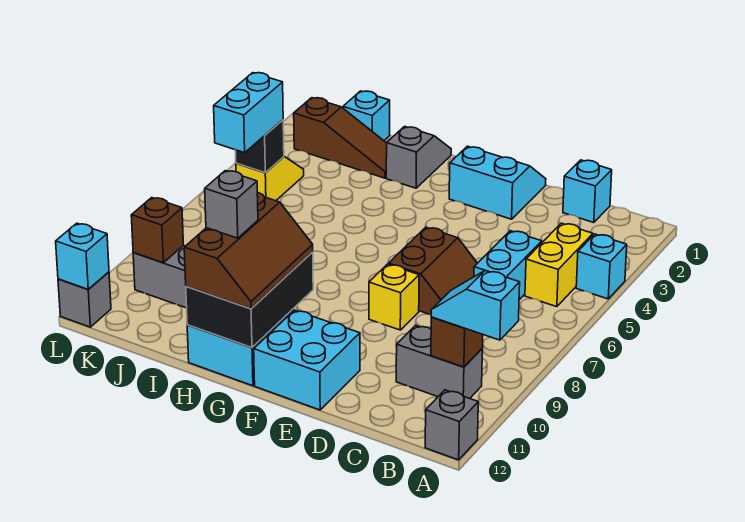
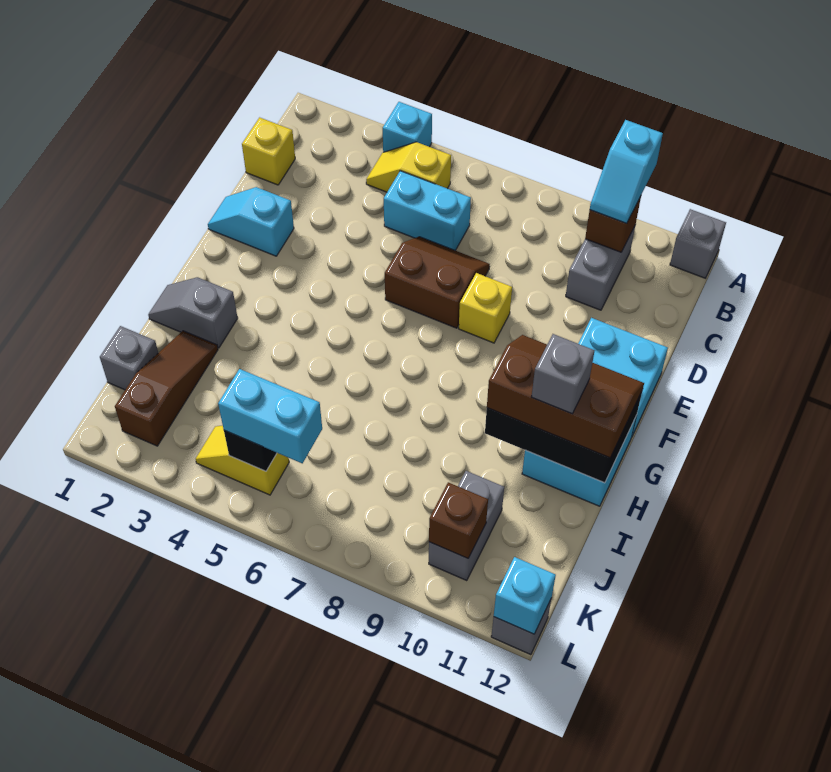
yellow brick B4:B5 level 1 -> yellow slope B4:B5 level 1 top 5
cyan brick C1 level 1 -> yellow brick C1 level 1
cyan slope E1:F2 level 1 top 2 -> cyan slope E1:E2 level 1 top 2
cyan brick J1 level 1 -> grey brick J1 level 1

